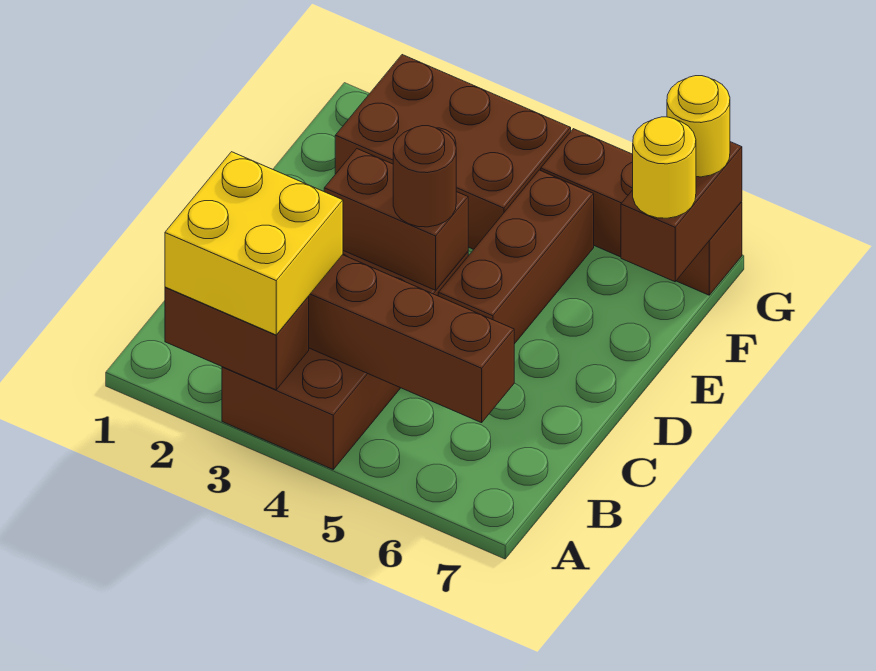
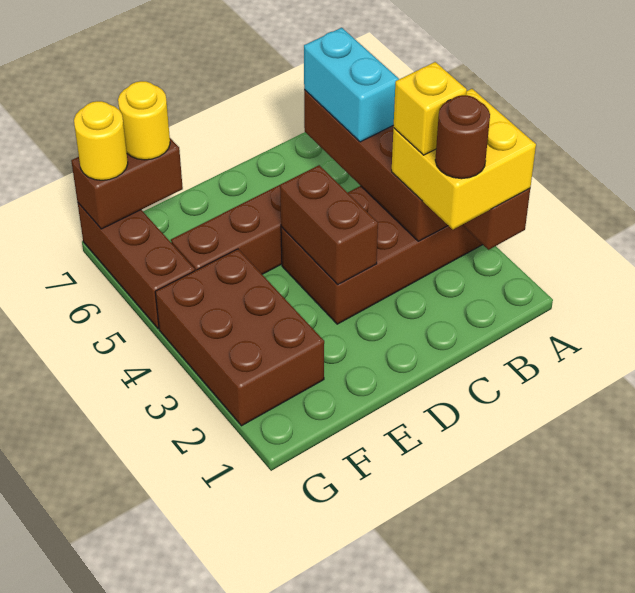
none -> yellow brick B3 level 4
none -> cyan brick B5:B6 level 3
brown round brick D4 level 3 -> brown round brick B2 level 4

